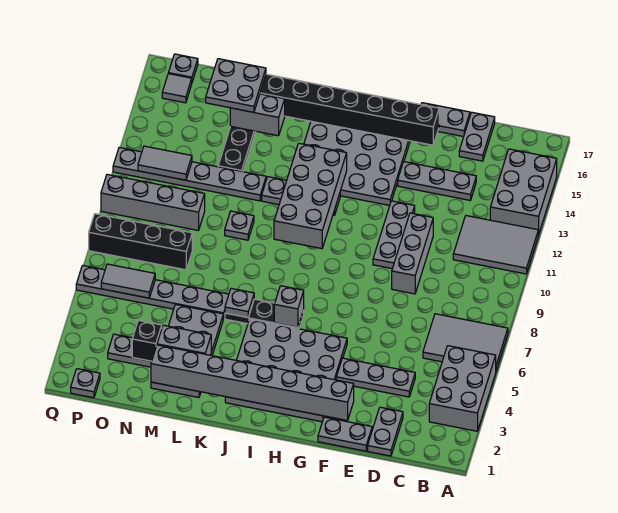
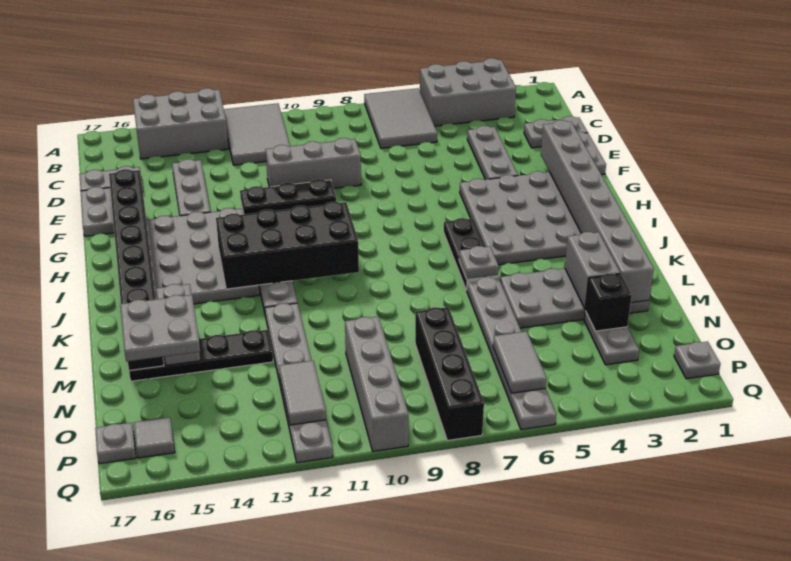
grey plate F10:F12 level 1 -> black plate F10:F12 level 1
grey brick I6 level 2 -> none
grey brick I10:J13 level 2 -> black brick I10:J13 level 2
grey plate L10 level 1 -> none

